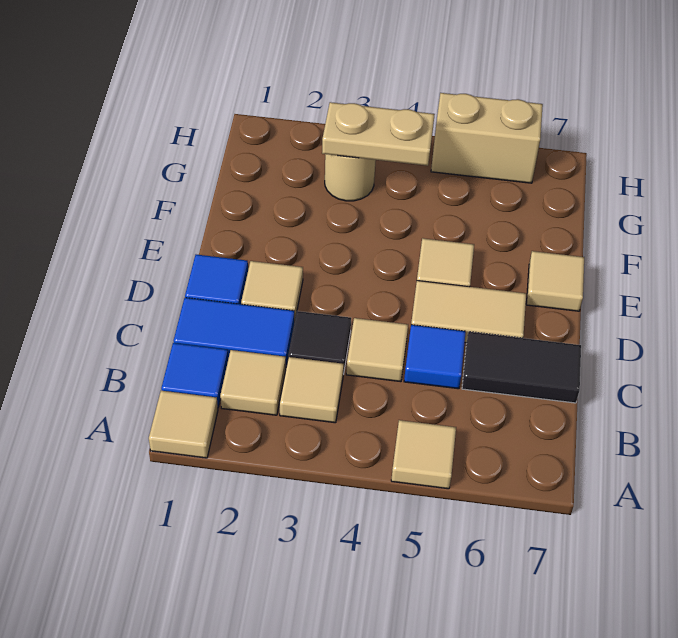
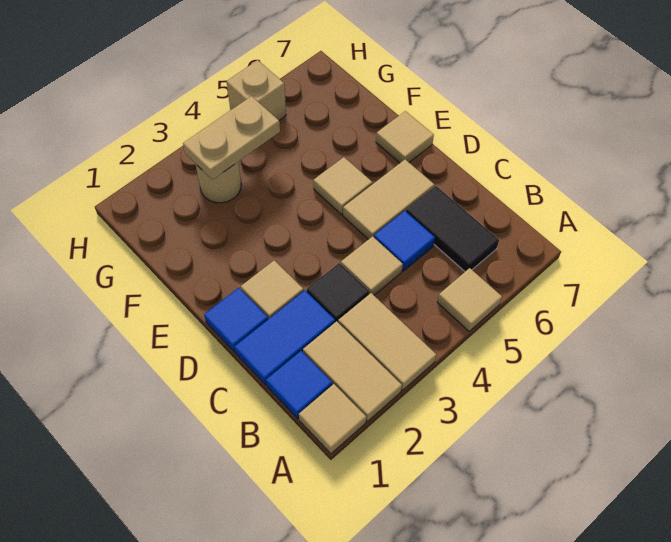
tan tile B2 level 1 -> tan tile A2:B2 level 1
tan tile B3 level 1 -> tan tile A3:B3 level 1
black tile C6:C7 level 1 -> black tile B6:C6 level 1
tan brick H5:H6 level 1 -> tan brick H5 level 1

